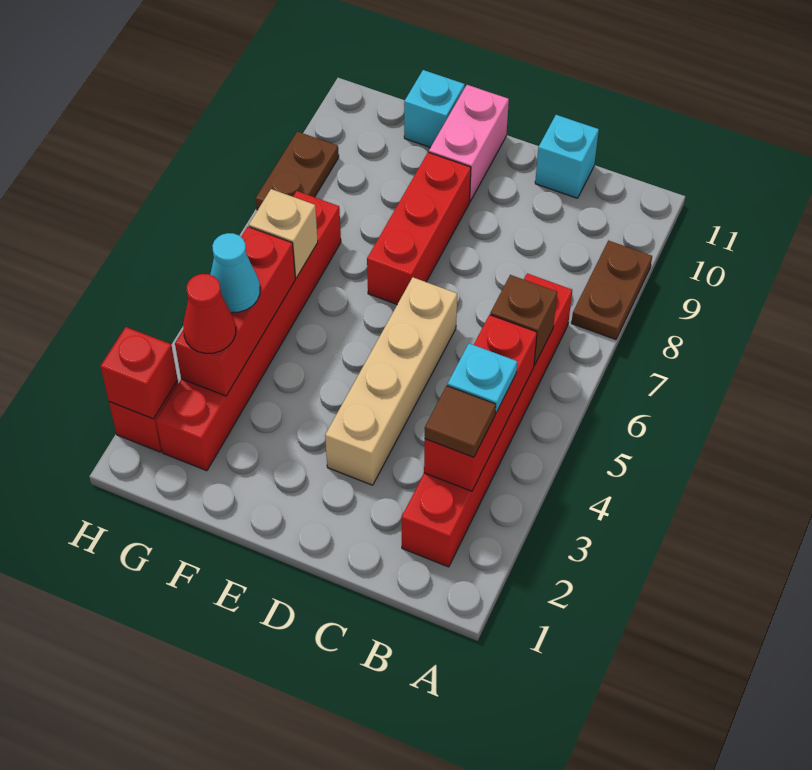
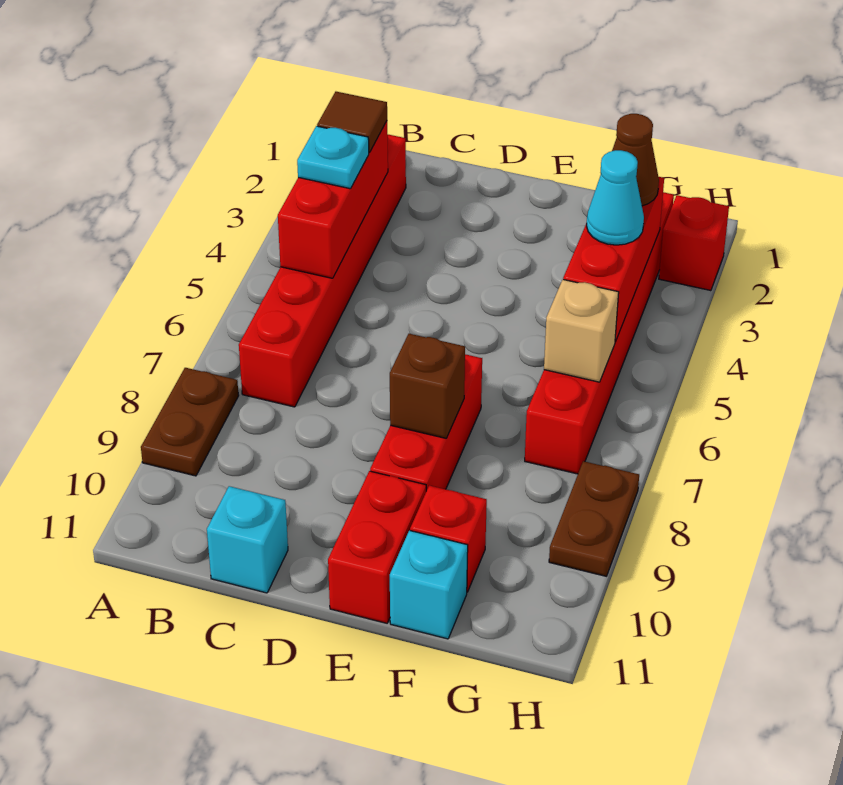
brown brick B6 level 2 -> brown brick E8 level 2
tan brick D3:D6 level 1 -> none
pink brick E10:E11 level 1 -> red brick E10:E11 level 1
red cone G3 level 3 -> brown cone G3 level 3
red brick H2 level 2 -> red brick F10 level 1

